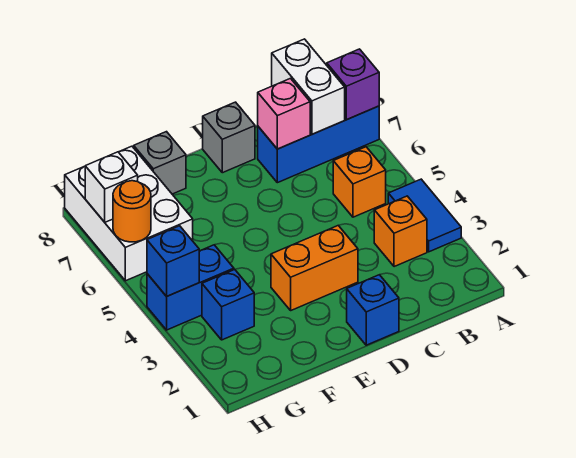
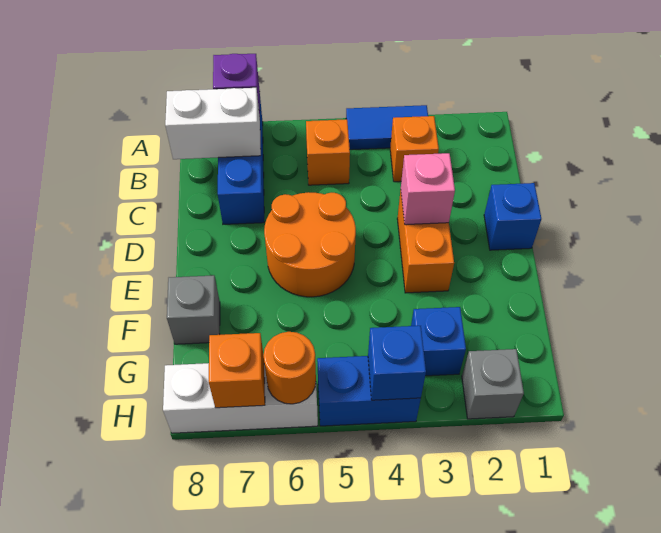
pink brick C7 level 2 -> pink brick D3 level 2
none -> orange round brick D5:E6 level 1
grey brick D8 level 1 -> grey brick H2 level 1
blue brick G4:H4 level 1 -> blue brick H4:H5 level 1
white brick G6:H8 level 1 -> white brick H6:H8 level 1
white brick H7 level 2 -> orange brick H7 level 2

